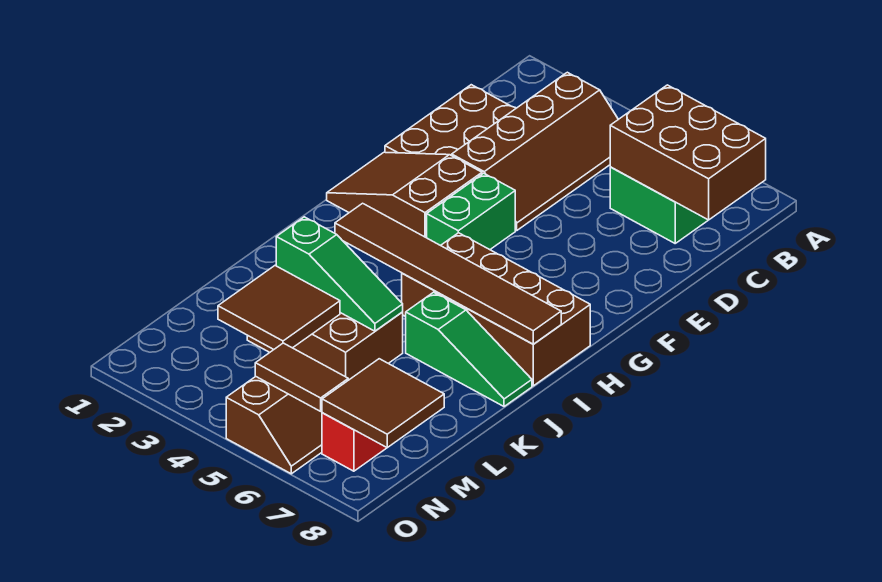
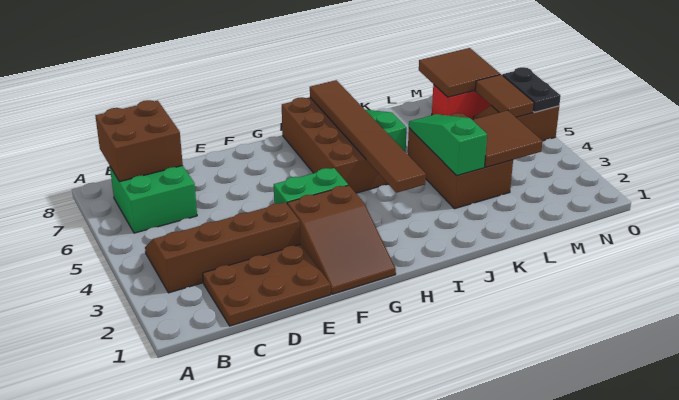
brown brick B6:C8 level 2 -> brown brick B7:C8 level 2
none -> black plate O5:O6 level 2

